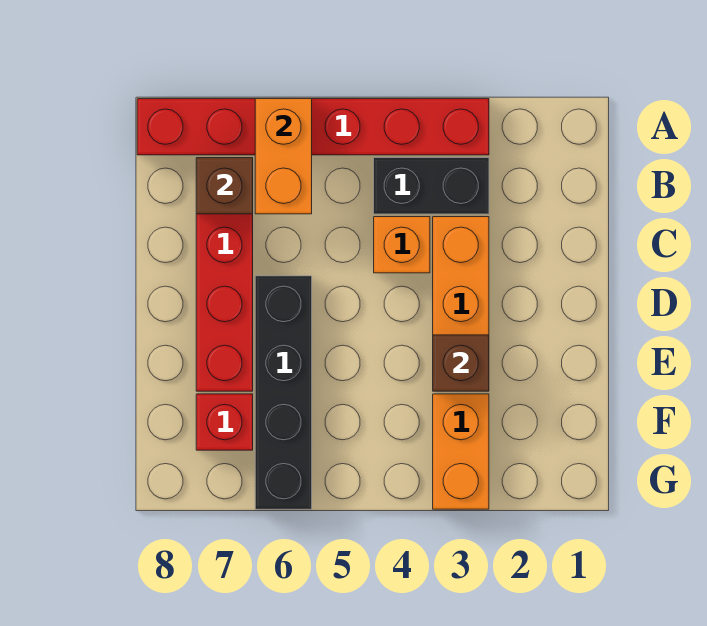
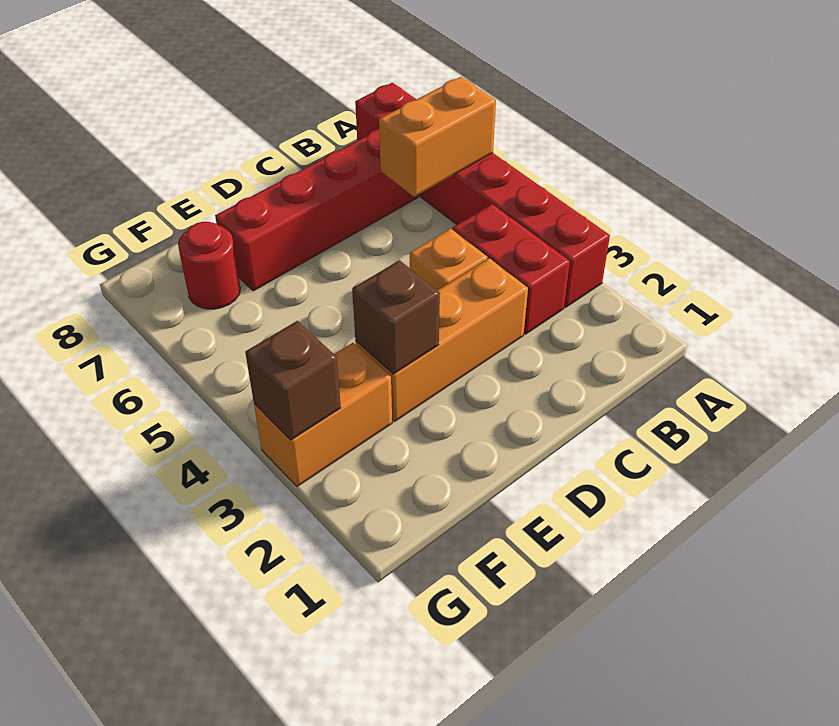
black brick B3:B4 level 1 -> red brick B3:B4 level 1
brown brick B7 level 2 -> brown brick G3 level 2
black brick D6:G6 level 1 -> none
red brick F7 level 1 -> red round brick F7 level 1

